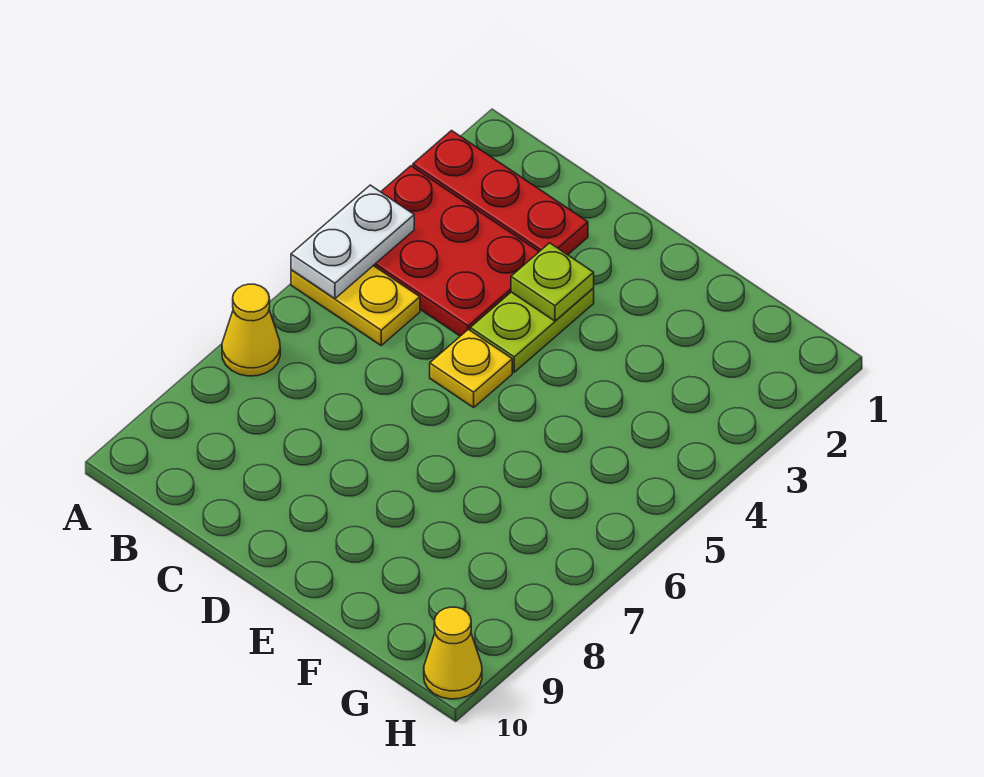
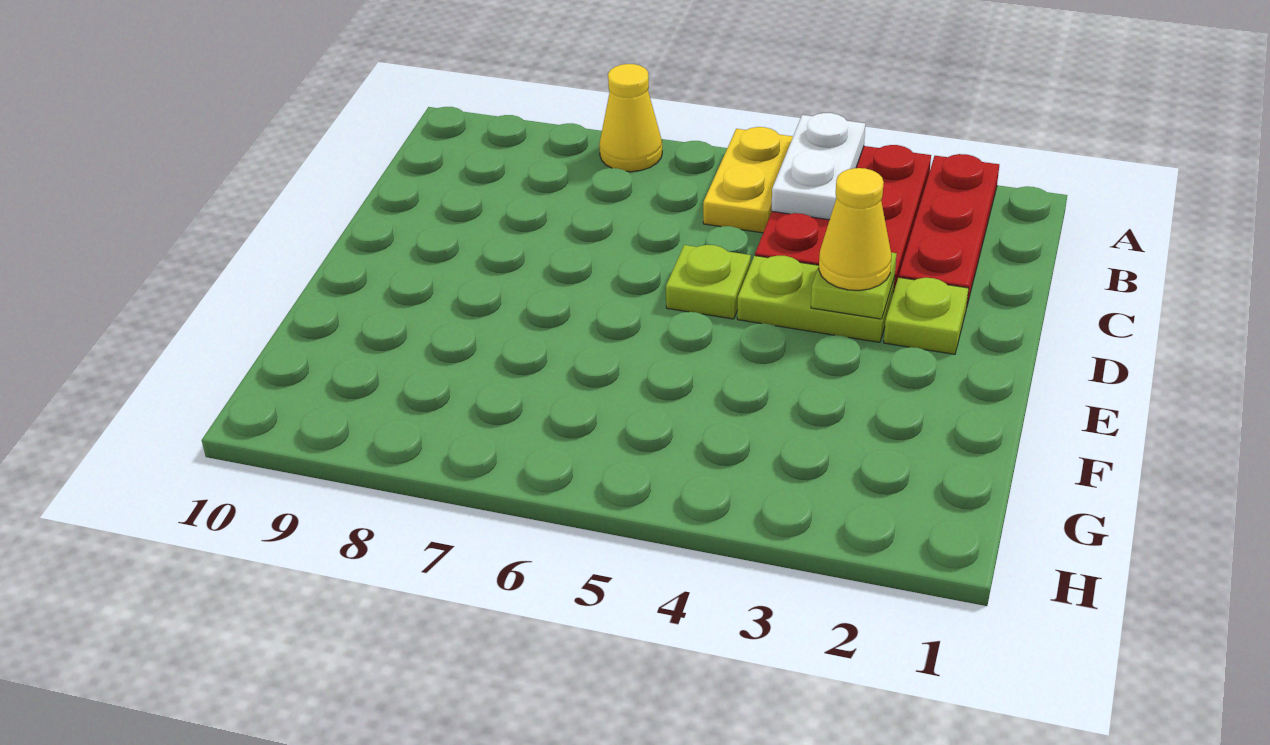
white plate A4:A5 level 2 -> white plate A4:B4 level 2
none -> lime plate D2 level 1
yellow plate D5 level 1 -> lime plate D5 level 1
yellow cone H10 level 1 -> yellow cone D3 level 3

